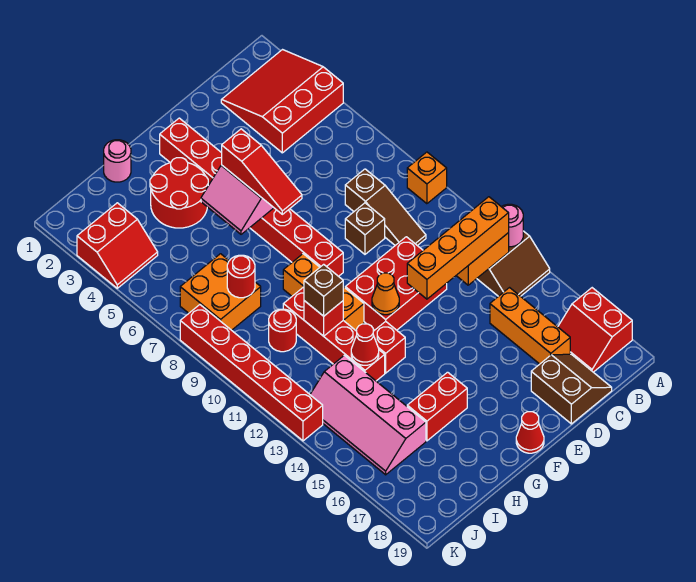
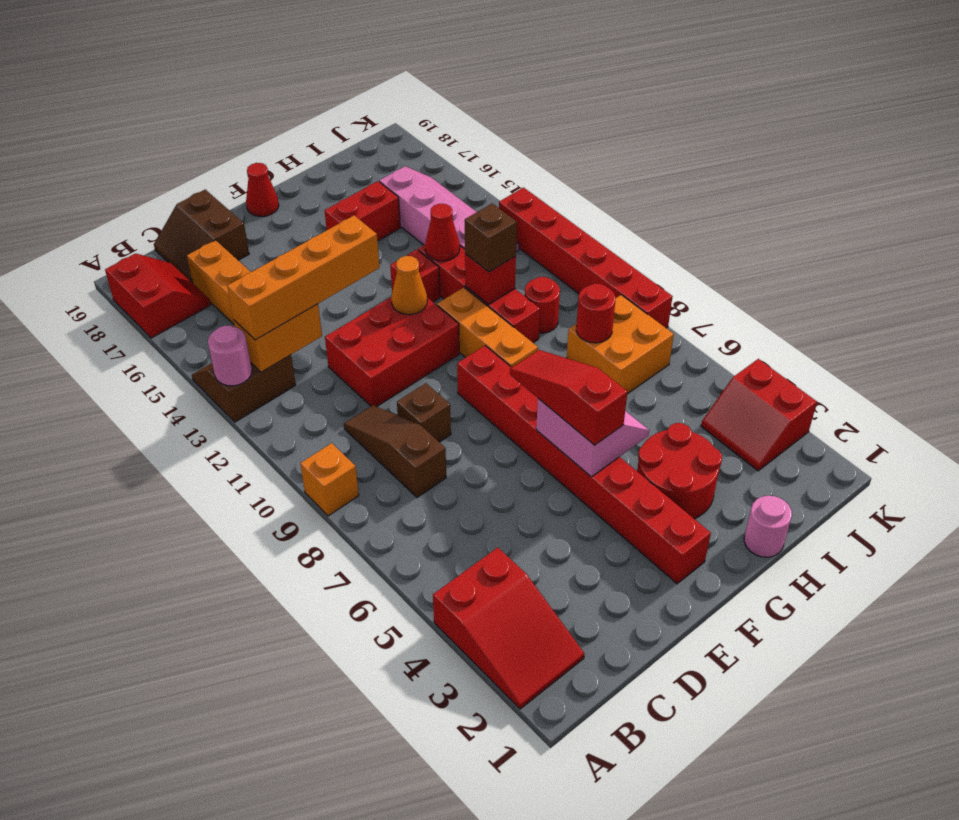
red slope A2:C4 level 1 top 4 -> red slope A2:B4 level 1 top 4
red slope J3:K4 level 1 top 3 -> red slope J3:K4 level 1 top K

